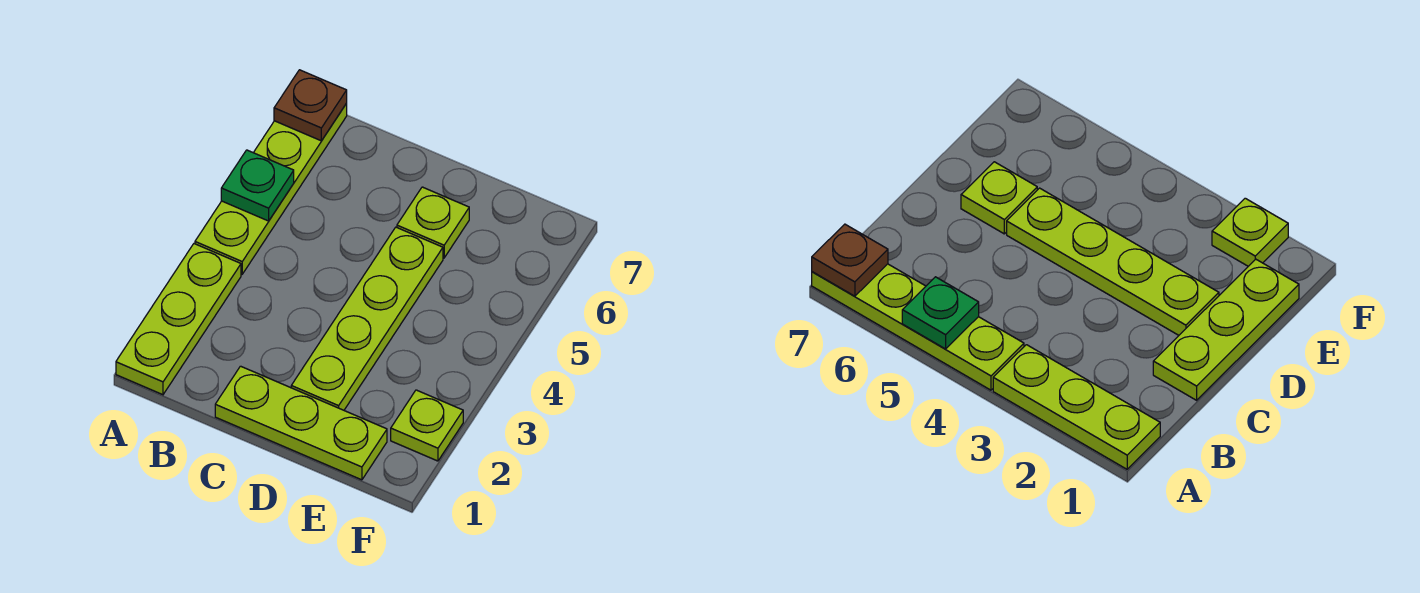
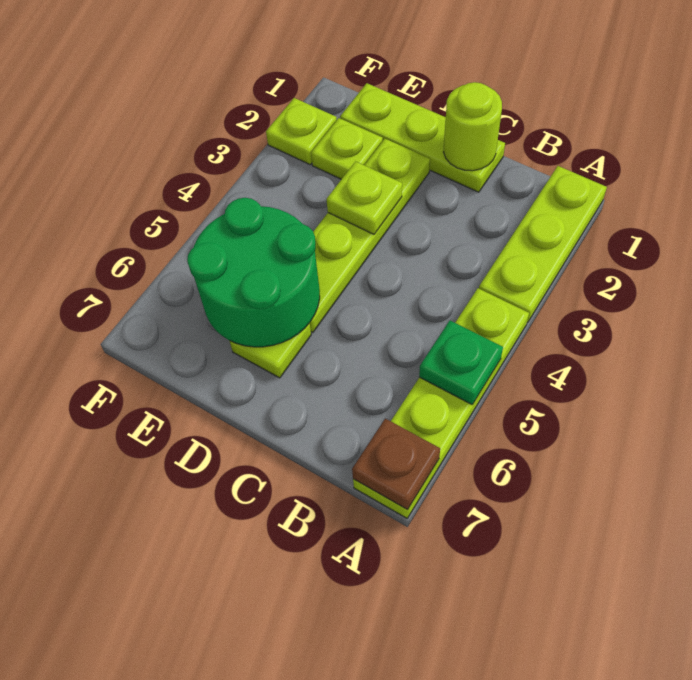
none -> lime round brick C1 level 2
none -> lime plate D3 level 2
none -> green round brick D5:E6 level 2
none -> lime plate E2 level 1

